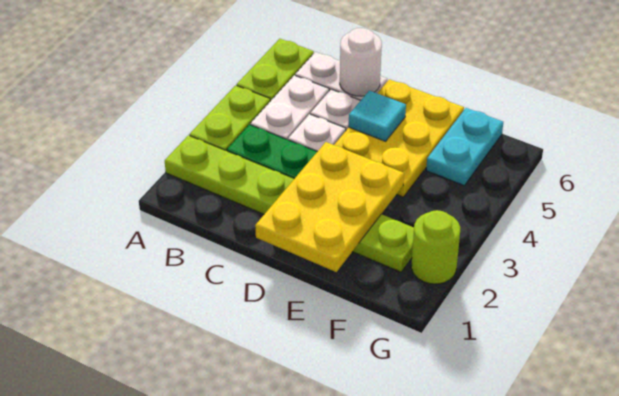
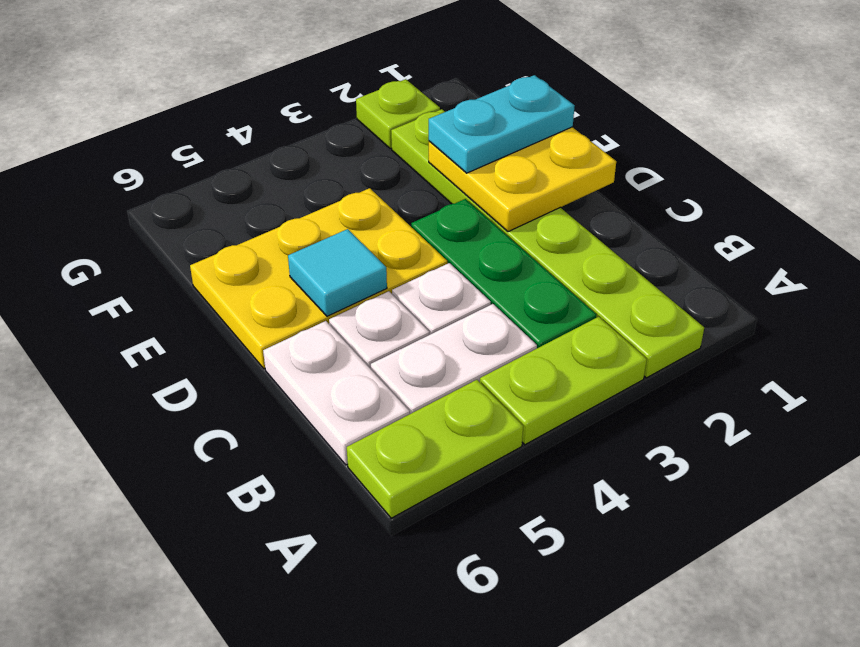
white round brick C6 level 2 -> none
yellow plate D1:E3 level 2 -> yellow plate D1:E2 level 2
cyan plate F5:F6 level 1 -> cyan plate E1:E2 level 3
lime round brick G2 level 1 -> lime plate G2 level 1

